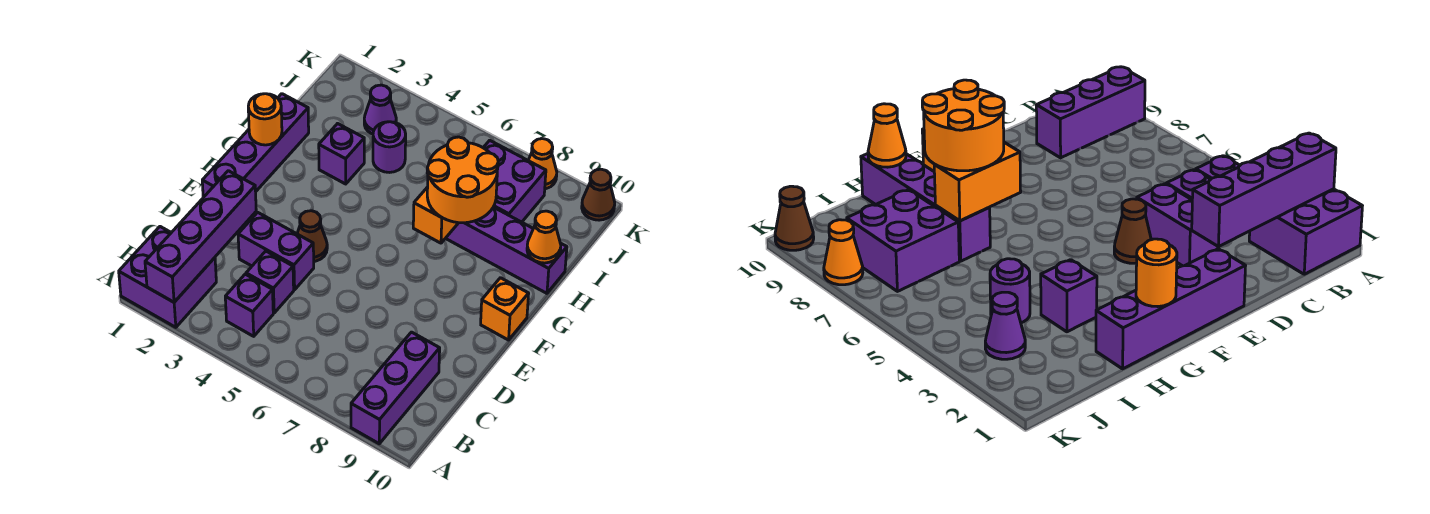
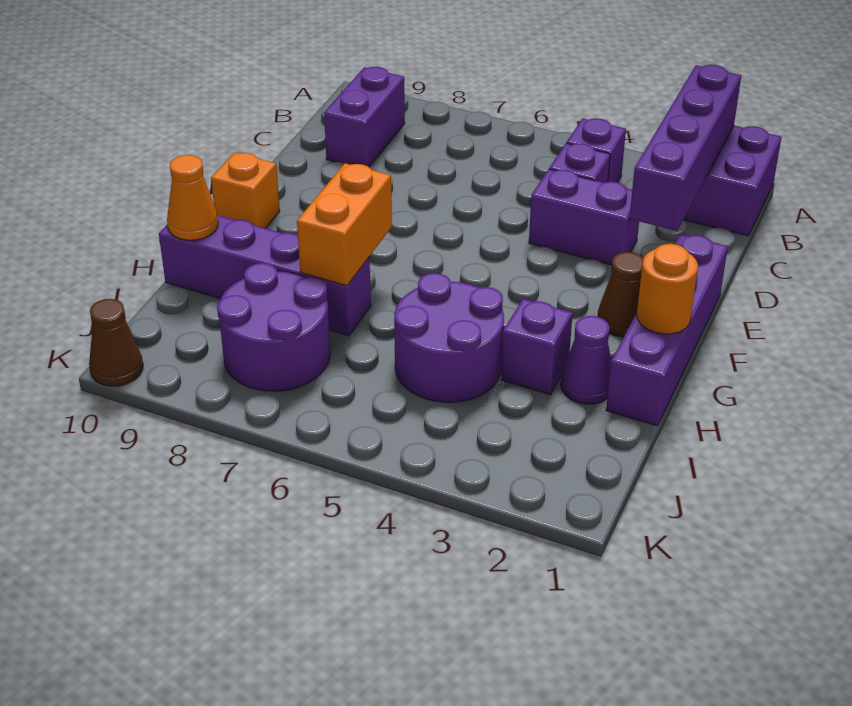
purple brick A9:C9 level 1 -> purple brick B9:C9 level 1
brown cone E4 level 1 -> brown cone F2 level 1
orange round brick G7:H8 level 3 -> none
purple round brick I4 level 1 -> purple round brick H4:I5 level 1
purple brick I7:J8 level 1 -> purple round brick I7:J8 level 1
purple cone J3 level 1 -> purple cone H2 level 1
orange cone K8 level 1 -> none

